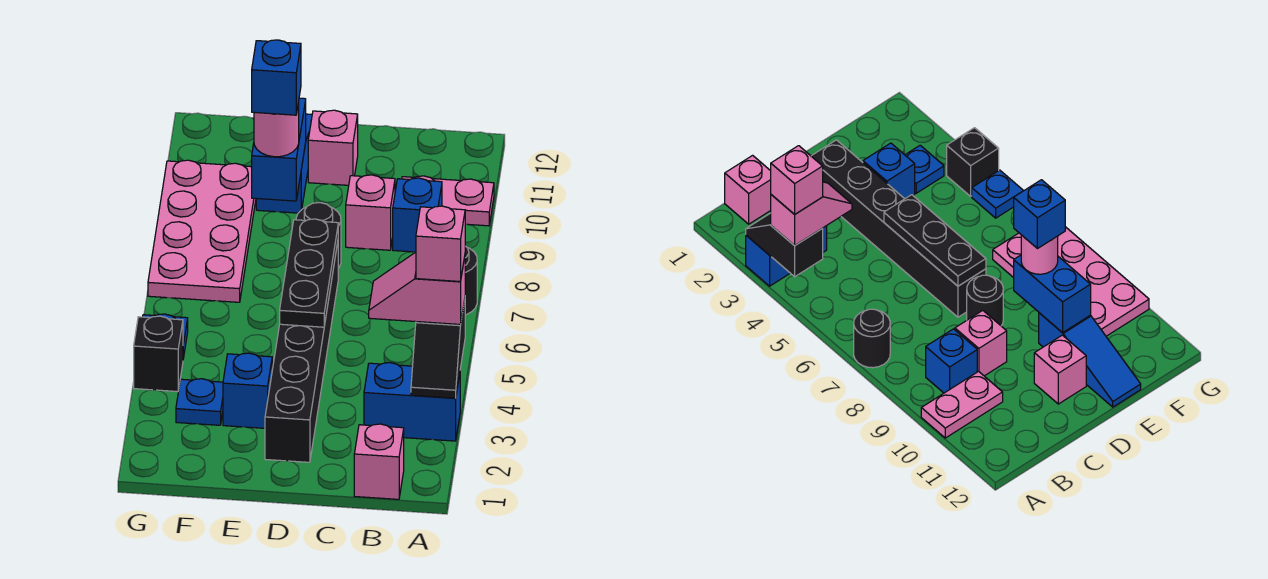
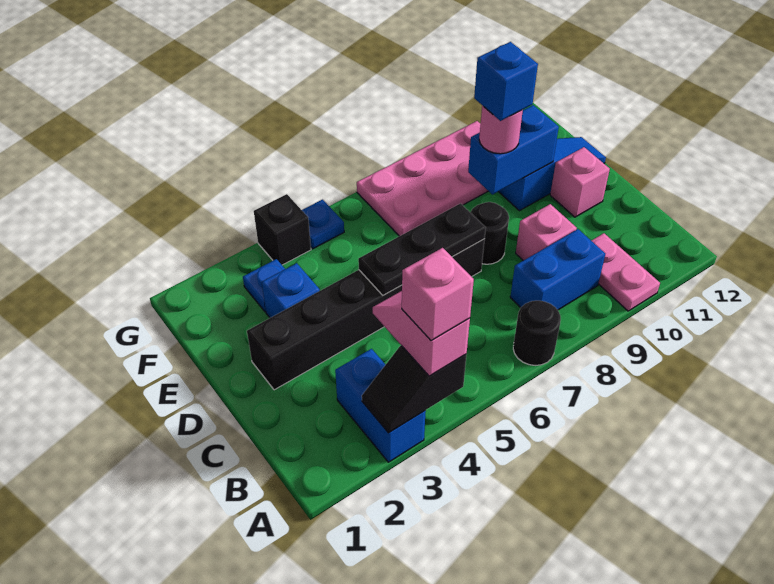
pink brick B1 level 1 -> none
blue brick B9 level 1 -> blue brick B8:B9 level 1

